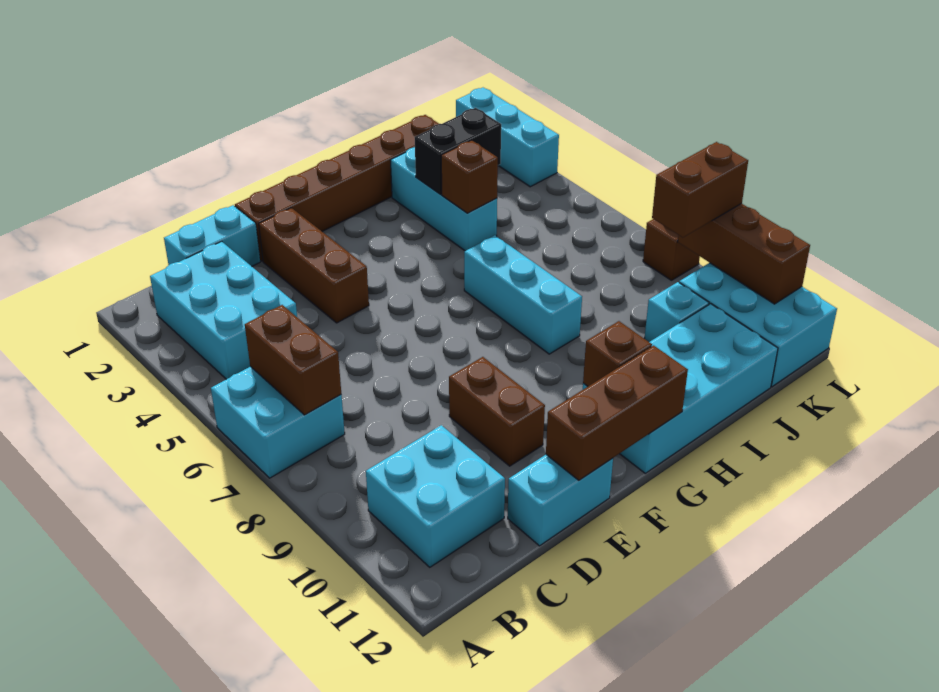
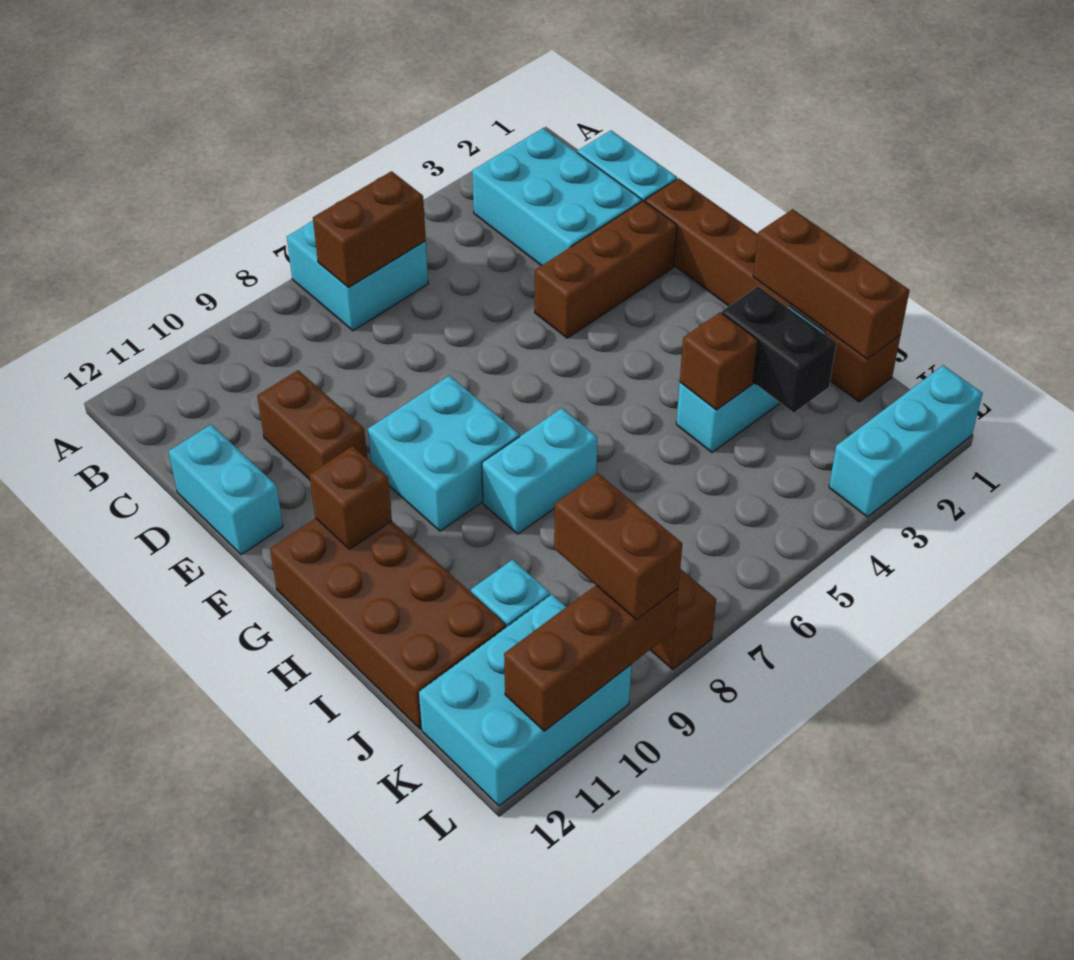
cyan brick B2:C4 level 1 -> cyan brick B2:D3 level 1
cyan brick B10:C11 level 1 -> cyan brick F8:G9 level 1
brown brick E9:E10 level 1 -> brown brick D10:E10 level 1
brown brick E12:G12 level 2 -> brown brick H1:J1 level 2
cyan brick G11:J12 level 1 -> brown brick G11:J12 level 1
cyan brick H6:H8 level 1 -> cyan brick H7:H8 level 1

